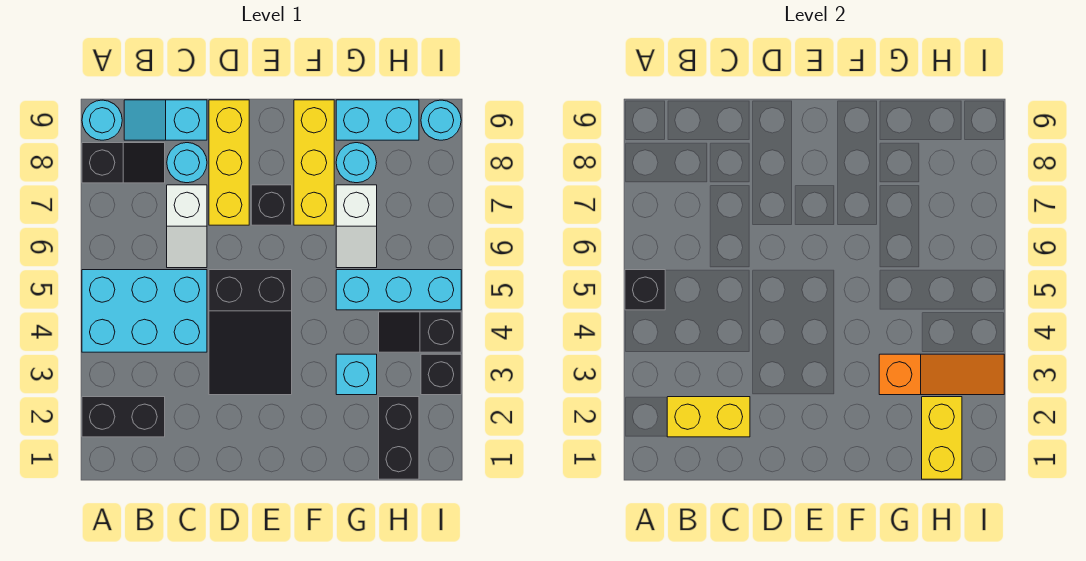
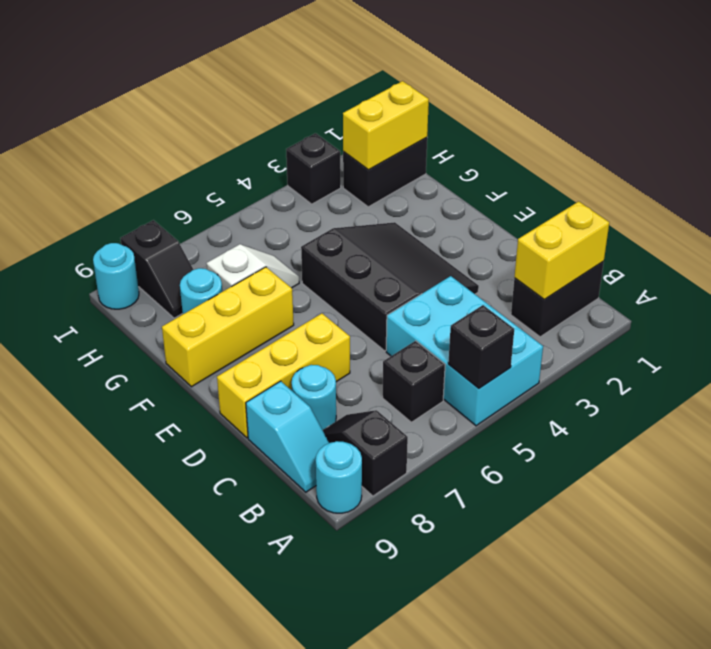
black brick A2:B2 level 1 -> black brick B1:B2 level 1
yellow brick B2:C2 level 2 -> yellow brick B1:B2 level 2
white slope C6:C7 level 1 top 7 -> none
black slope D3:E5 level 1 top 5 -> black slope D3:F5 level 1 top 5
black brick E7 level 1 -> black brick B6 level 1
cyan brick G3 level 1 -> none
orange slope G3:I3 level 2 top G -> none
cyan brick G5:I5 level 1 -> none
cyan brick G9:H9 level 1 -> none
black slope H4:I4 level 1 top I -> black slope H8:I8 level 1 top I

